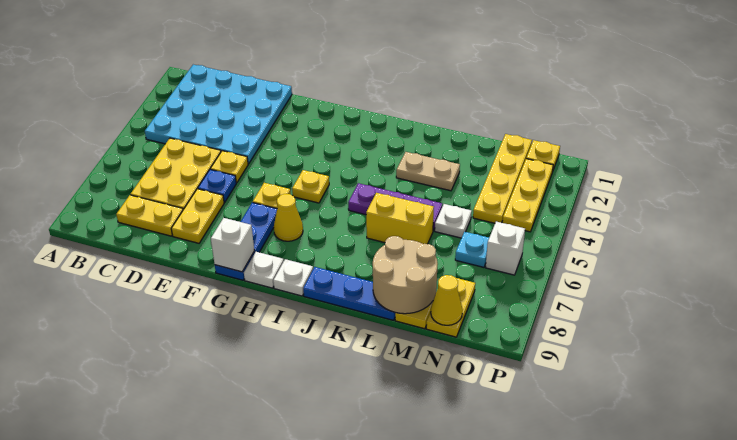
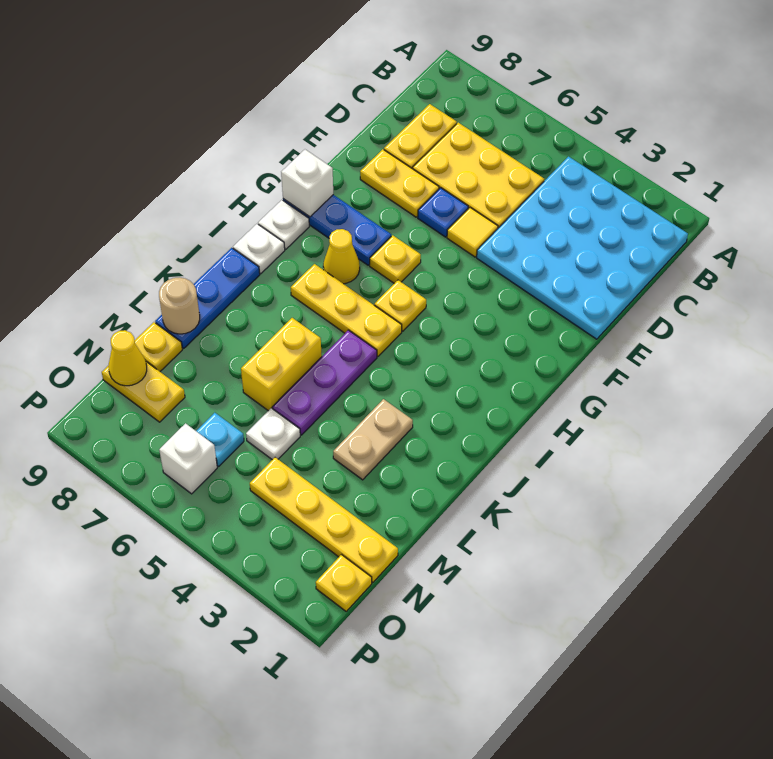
yellow plate E5 level 1 -> yellow tile E5 level 1
tan round brick L8:M9 level 2 -> tan round brick L9 level 2
yellow plate O2:O4 level 1 -> yellow plate I5:I7 level 1

